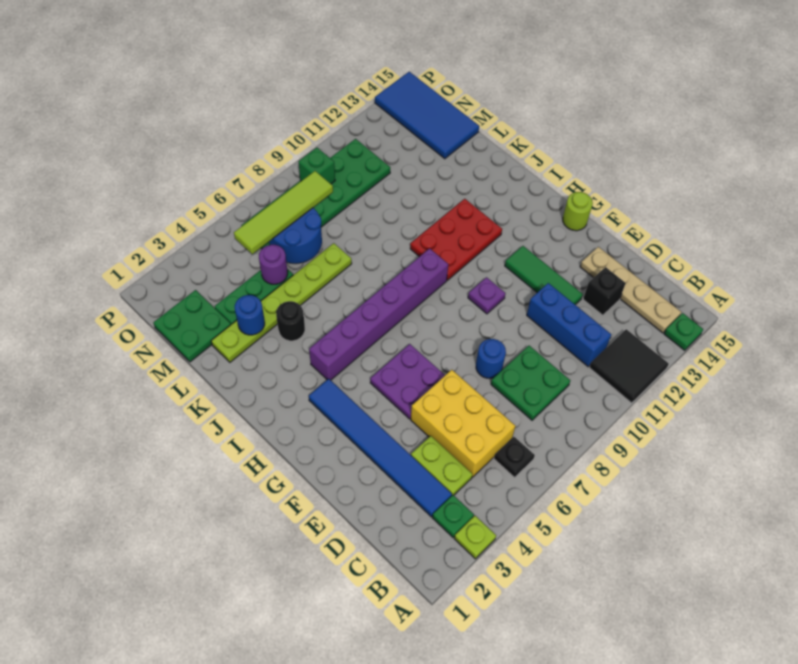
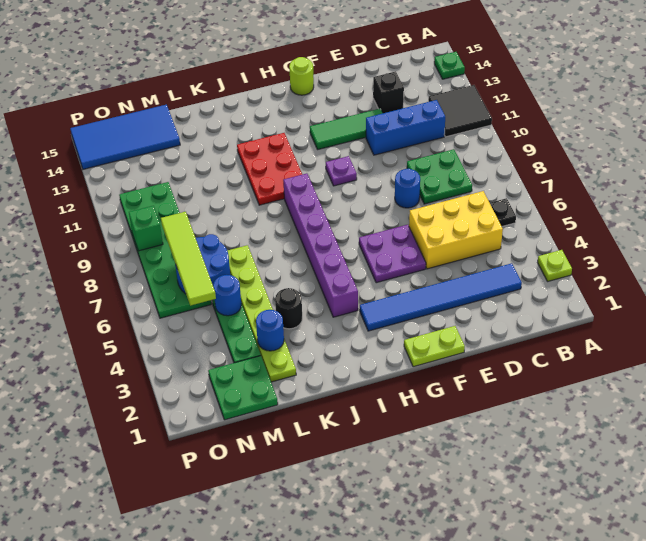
green plate B3 level 1 -> none
tan plate B14:E14 level 1 -> none
lime plate C4:D4 level 1 -> lime plate F1:G1 level 1
purple round brick M5 level 2 -> blue round brick M5 level 2

